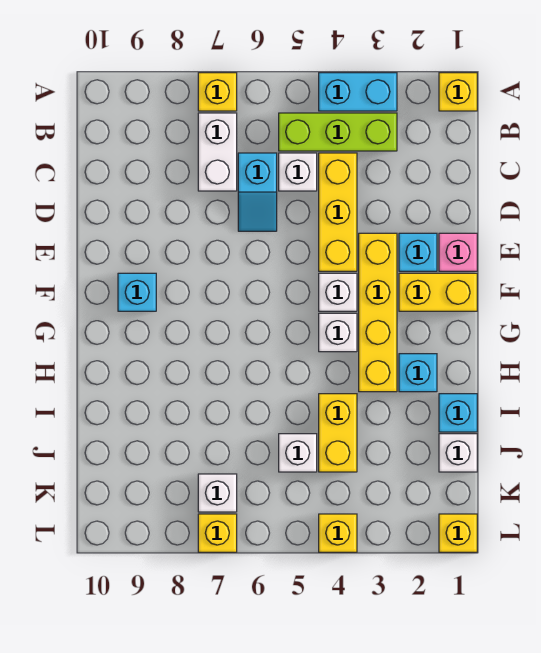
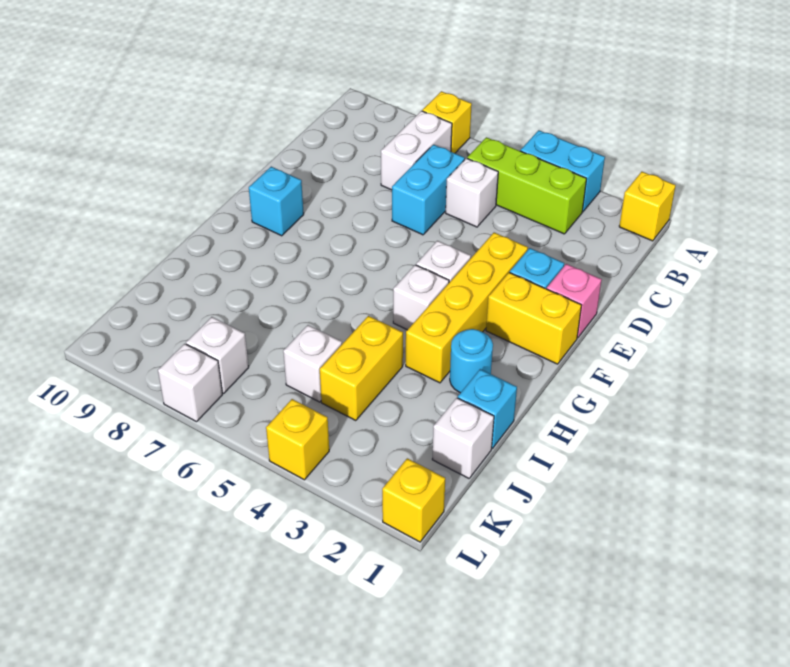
yellow brick C4:E4 level 1 -> none
cyan slope C6:D6 level 1 top C -> cyan brick C6:D6 level 1
cyan brick H2 level 1 -> cyan round brick H2 level 1
yellow brick L7 level 1 -> white brick L7 level 1

